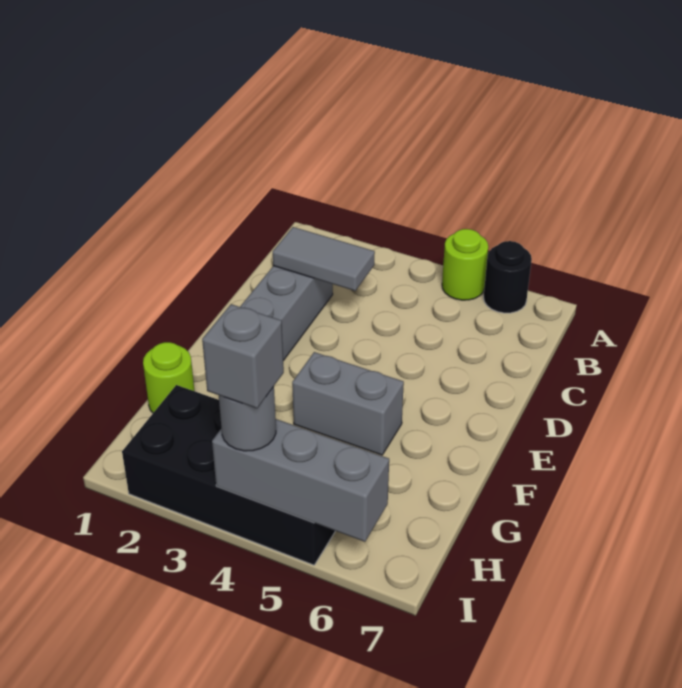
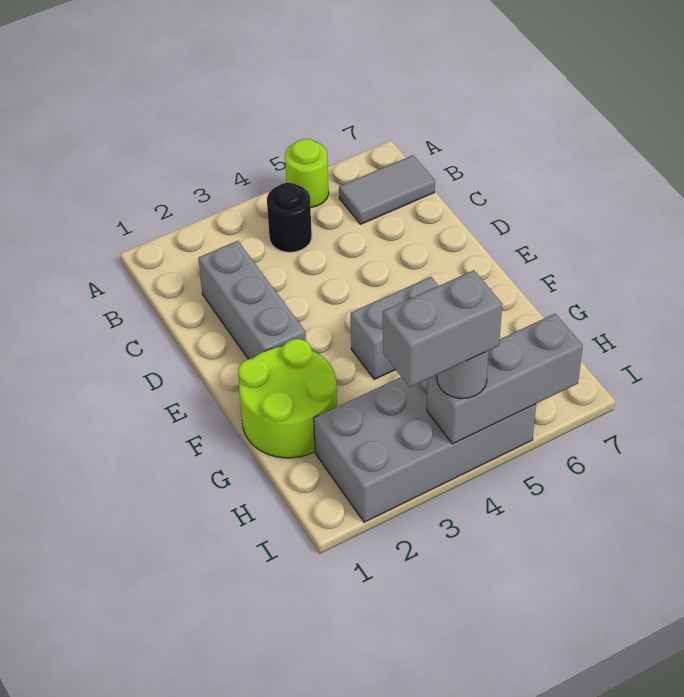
black round brick A6 level 1 -> black round brick B4 level 1
grey tile C2:C3 level 2 -> grey tile B6:B7 level 1
lime round brick G1 level 1 -> lime round brick F1:G2 level 1
black brick H2:I5 level 1 -> grey brick H2:I5 level 1
grey brick I4 level 4 -> grey brick I3:I4 level 4

